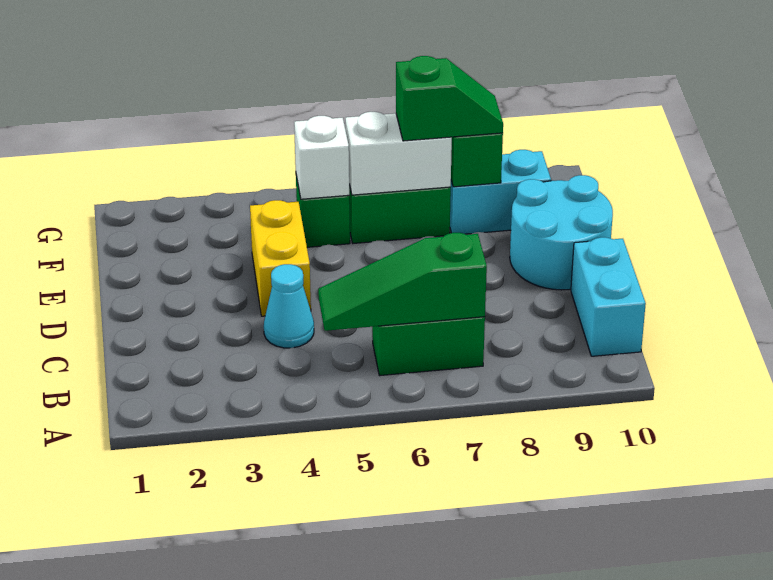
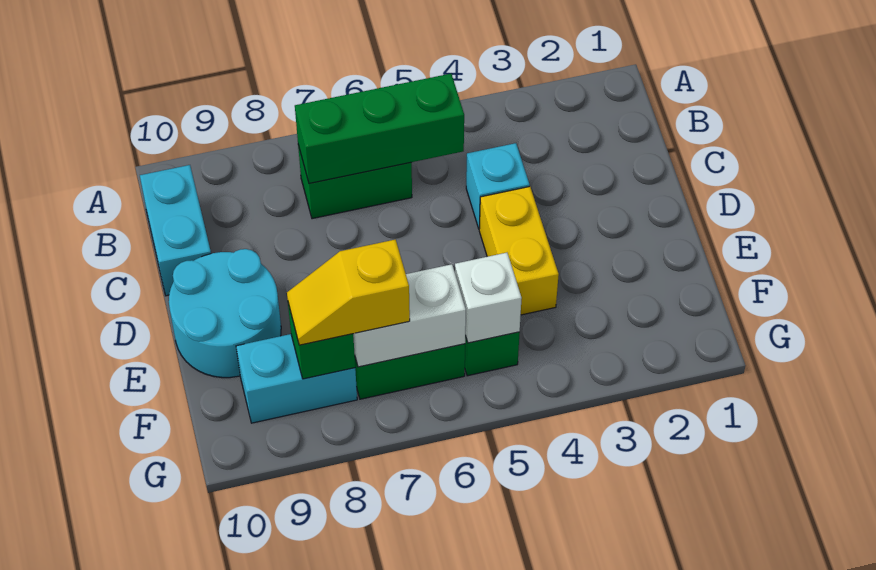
green slope B5:B7 level 2 top 7 -> green brick B5:B7 level 2
cyan cone C4 level 1 -> cyan brick C4 level 1
green slope F7:F8 level 3 top 7 -> yellow slope F7:F8 level 3 top 7

